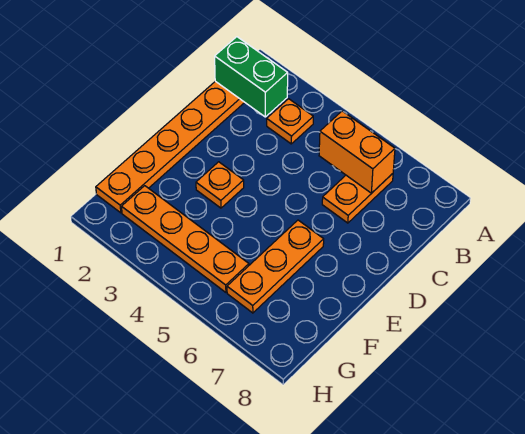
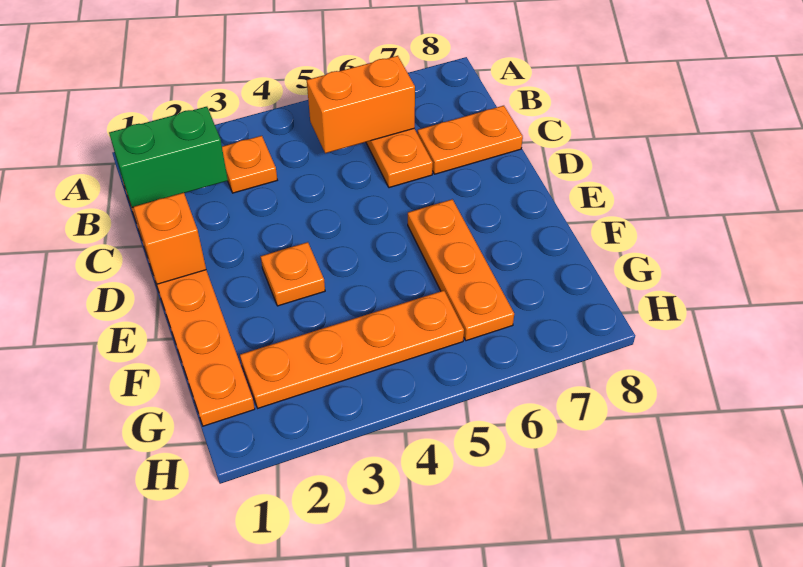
none -> orange plate C7:C8 level 1
none -> orange brick D1 level 2

